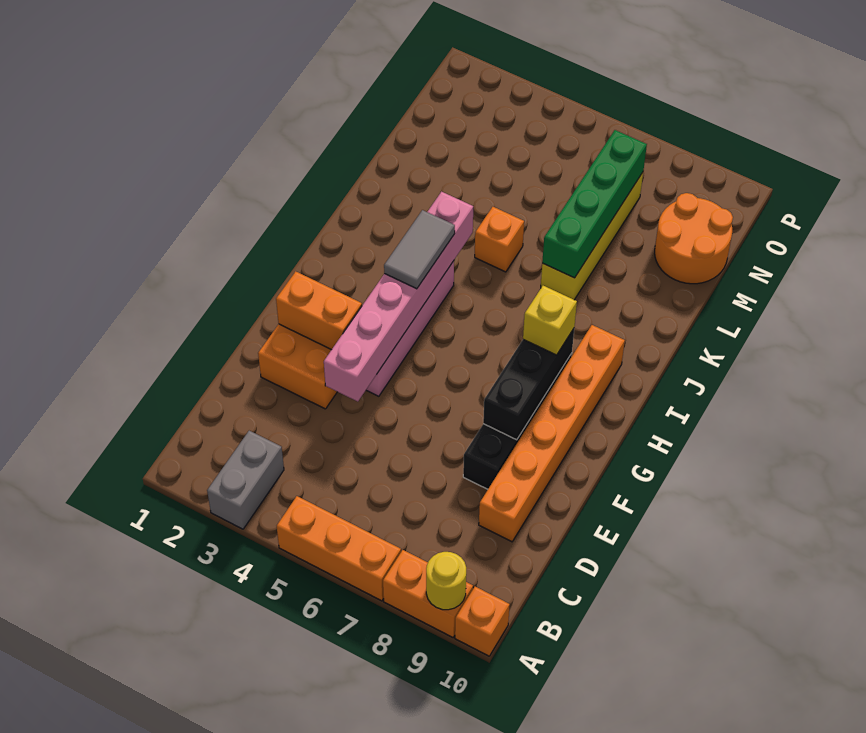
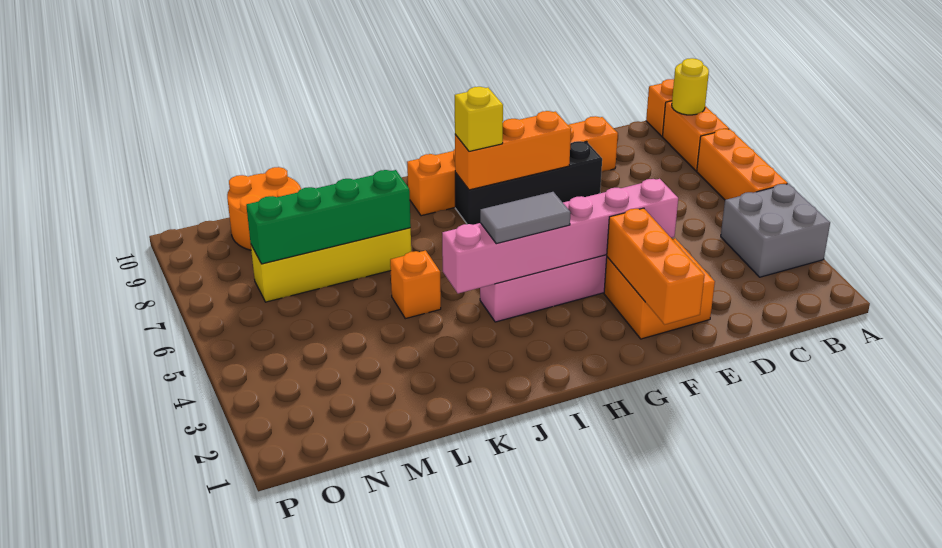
grey brick A3:B3 level 1 -> grey brick A3:B4 level 1
orange brick F2:F3 level 2 -> orange brick F1:F3 level 2
black brick F8:H8 level 2 -> orange brick F8:H8 level 2

